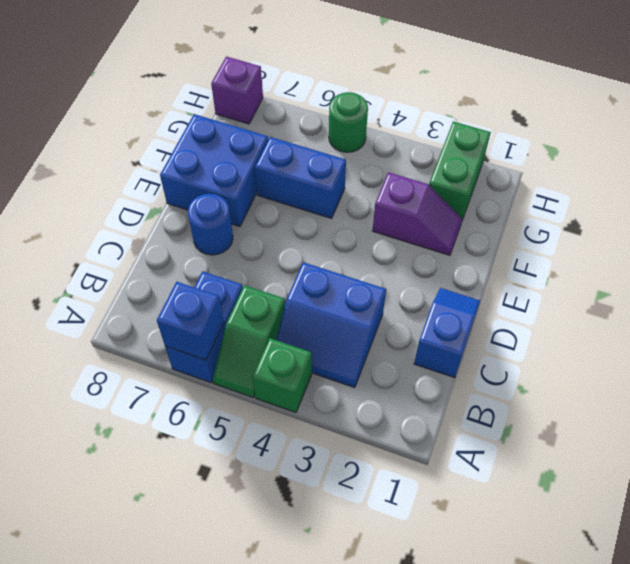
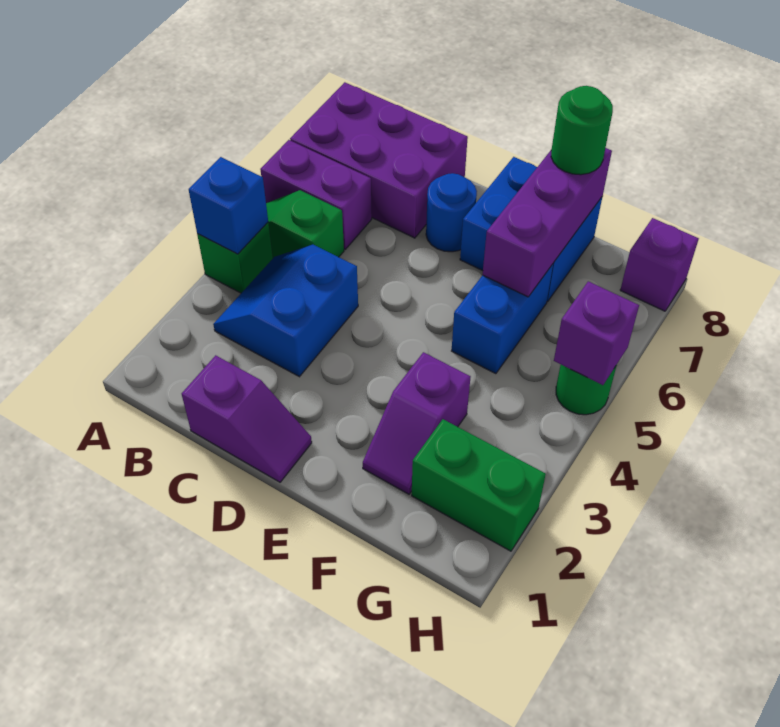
blue brick A6:B6 level 1 -> purple brick A6:B6 level 1
blue brick A6 level 2 -> blue brick A4 level 2
none -> purple brick A7:C8 level 1
blue slope C1:D1 level 1 top C -> purple slope C1:D1 level 1 top C
none -> purple brick F6:F8 level 2
none -> green round brick F8 level 3
none -> purple brick H5 level 2

